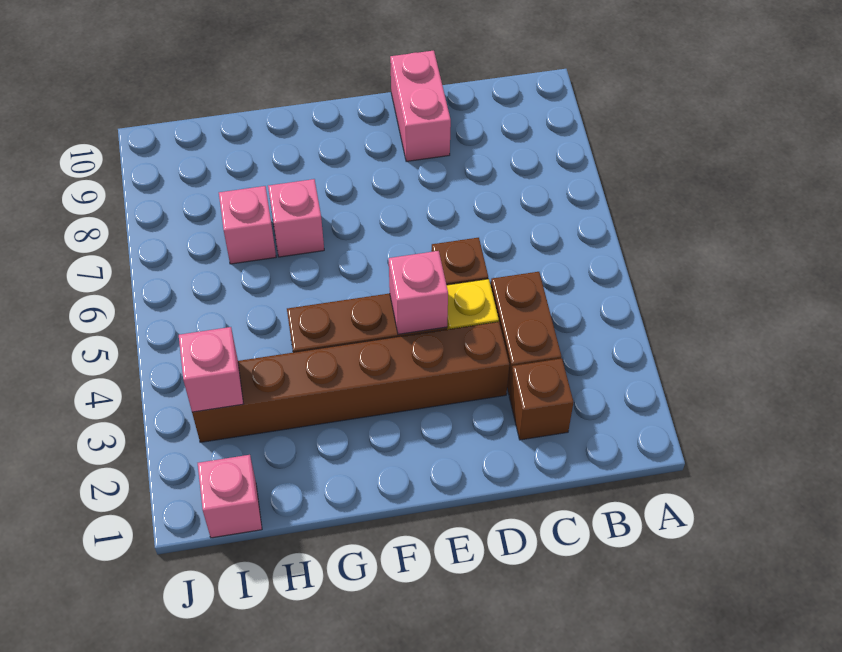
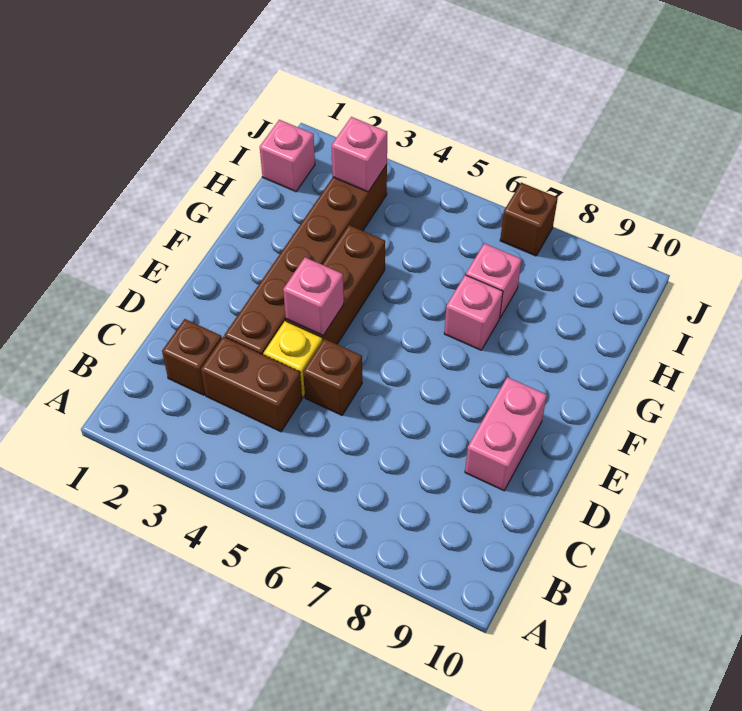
pink brick D9:D10 level 1 -> pink brick D9:E9 level 1
none -> brown brick J7 level 1

